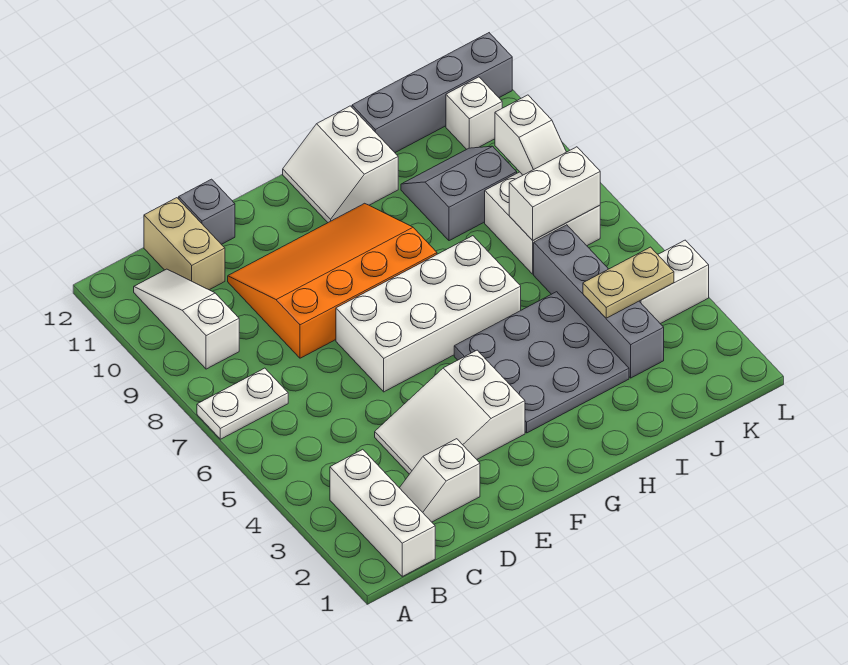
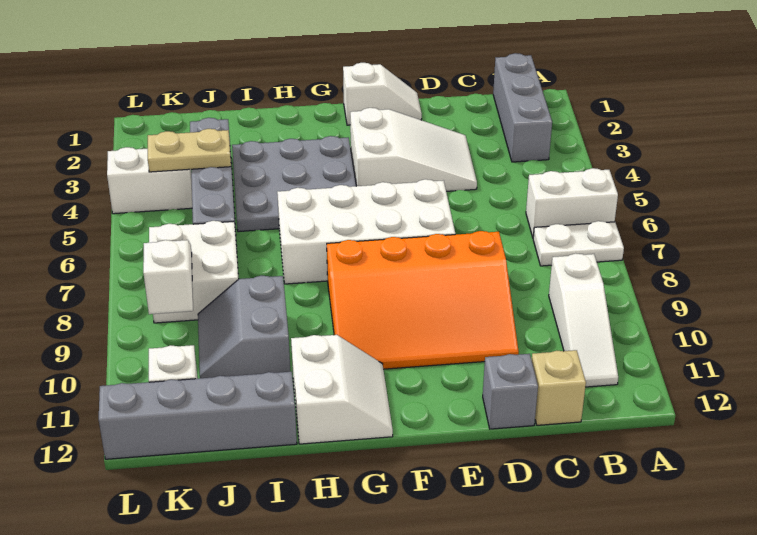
white brick B1:B3 level 1 -> grey brick B1:B3 level 1
white slope C2:D2 level 1 top D -> white slope E1:F1 level 1 top F
tan brick C11:C12 level 1 -> tan brick C12 level 1
grey slope I9:J10 level 1 top 9 -> grey slope I9:J10 level 1 top I
white brick J7:K7 level 2 -> white brick A6:B6 level 1

